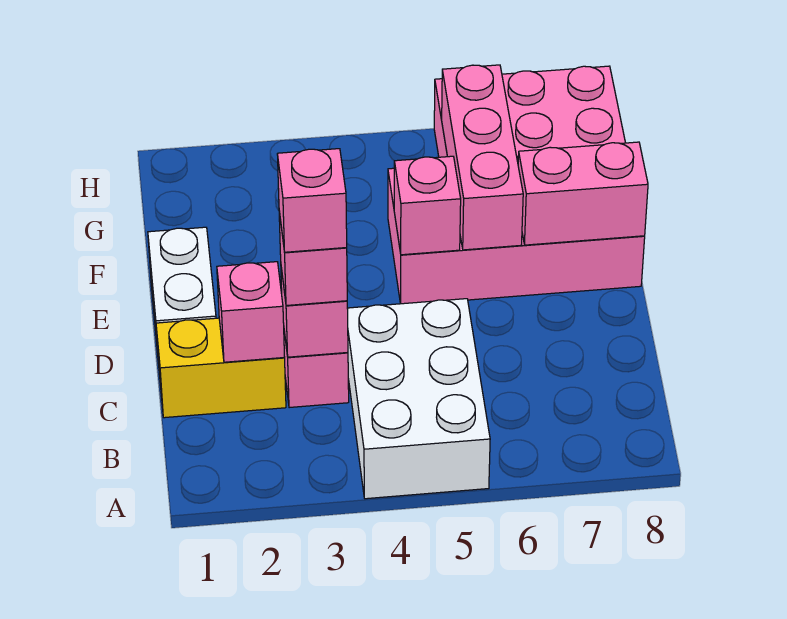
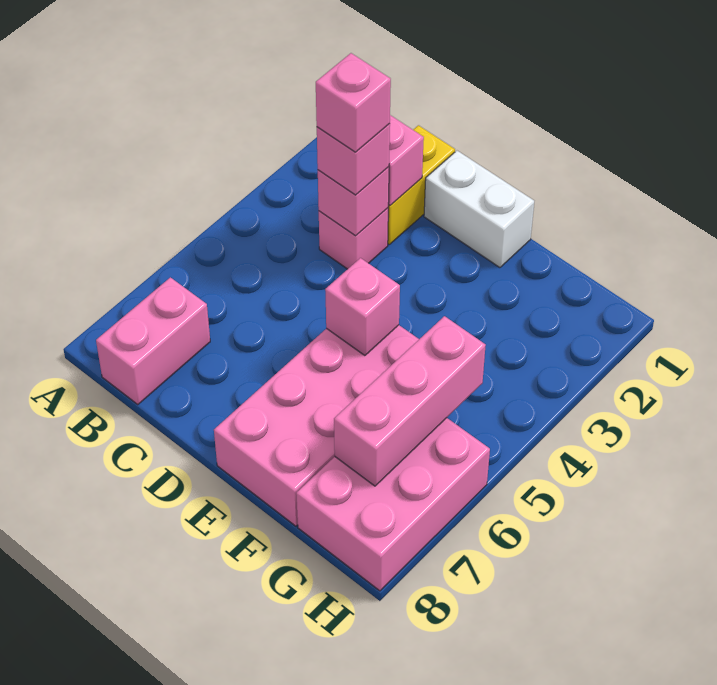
white brick A4:C5 level 1 -> none
pink brick E6:G6 level 2 -> pink brick G5:G7 level 2
pink brick E7:E8 level 2 -> pink brick B7:B8 level 1

